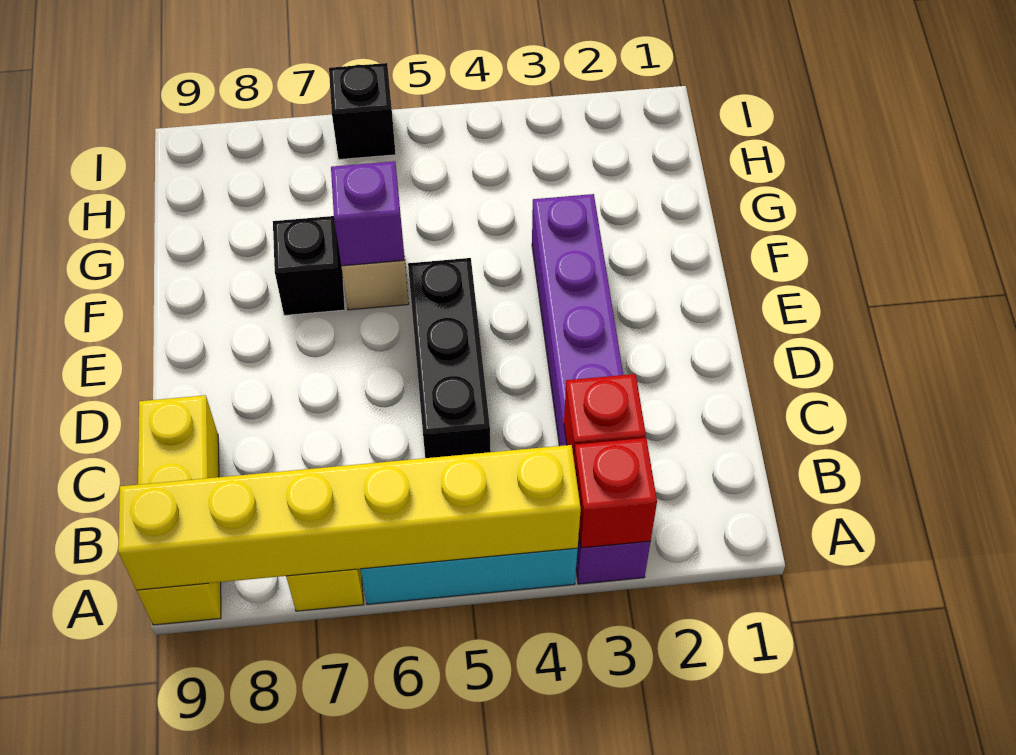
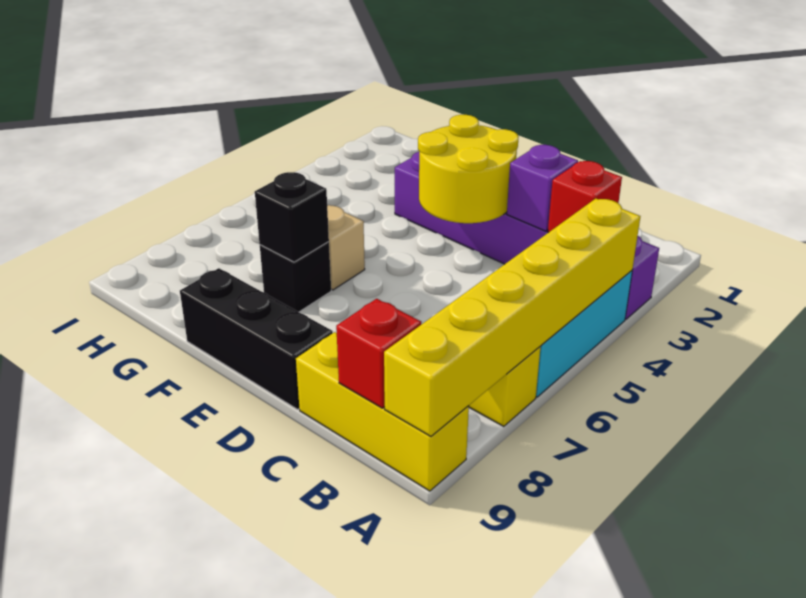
red brick A3 level 2 -> red brick B9 level 2
black brick C5:E5 level 1 -> black brick D9:F9 level 1
none -> yellow round brick D3:E4 level 2
purple brick F6 level 2 -> purple brick C3 level 2
black brick I6 level 1 -> black brick F7 level 2

